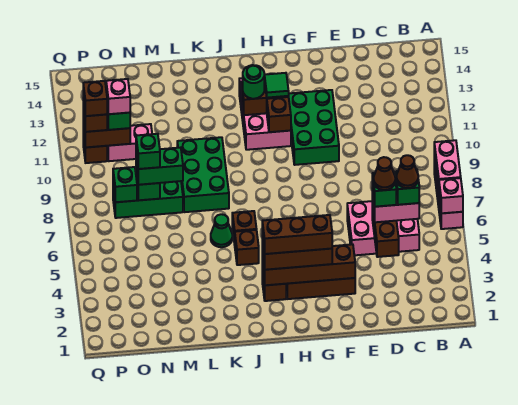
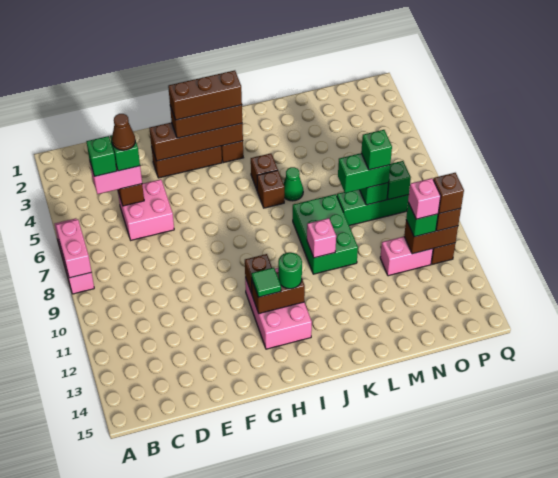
pink brick A6 level 2 -> pink brick K10 level 2
pink brick C5:E6 level 1 -> pink brick D5:E6 level 1
brown cone C5 level 5 -> none
green brick F10:G12 level 1 -> none

